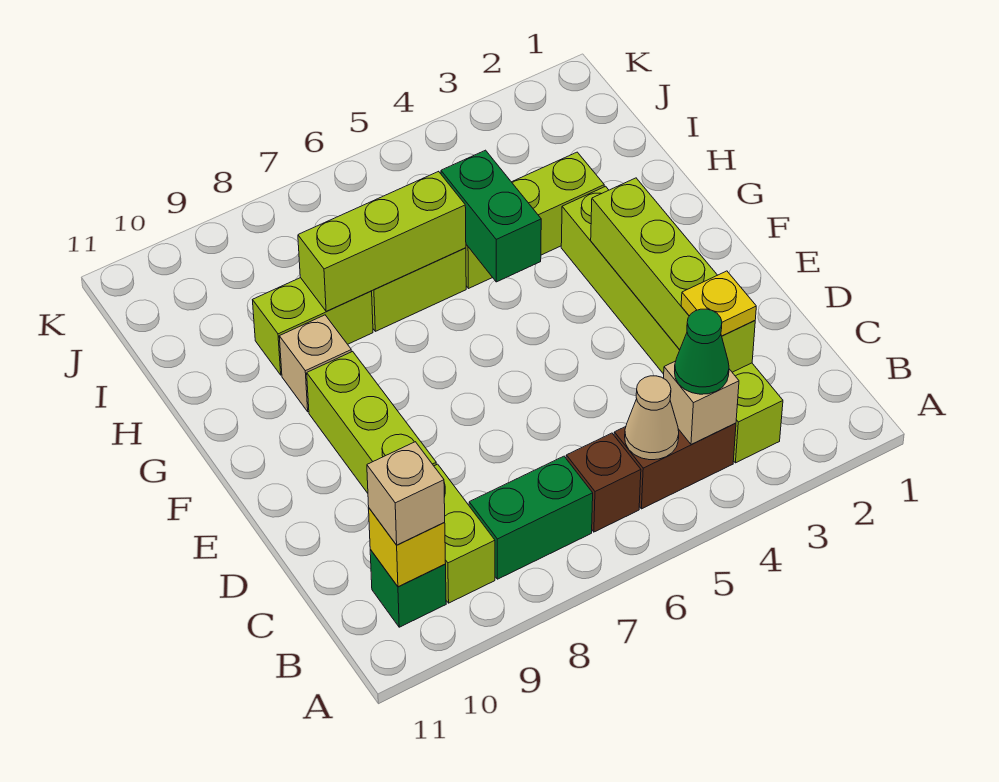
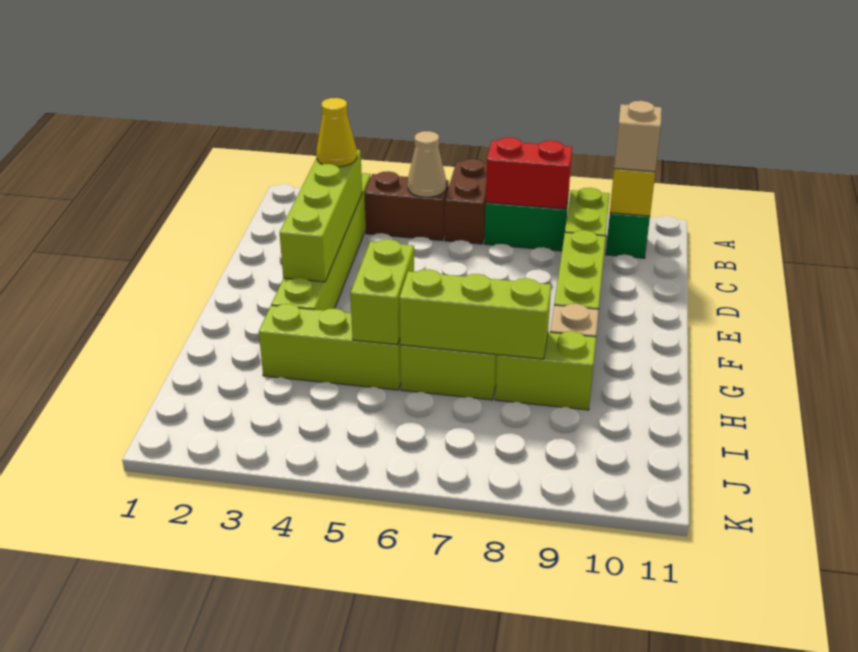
tan brick B4 level 2 -> none
green cone B4 level 3 -> none
brown brick B6 level 1 -> brown brick A6:B6 level 1
none -> red brick B7:B8 level 2
yellow plate C3 level 3 -> yellow cone C3 level 3
green brick G5:H5 level 2 -> lime brick G5:H5 level 2

